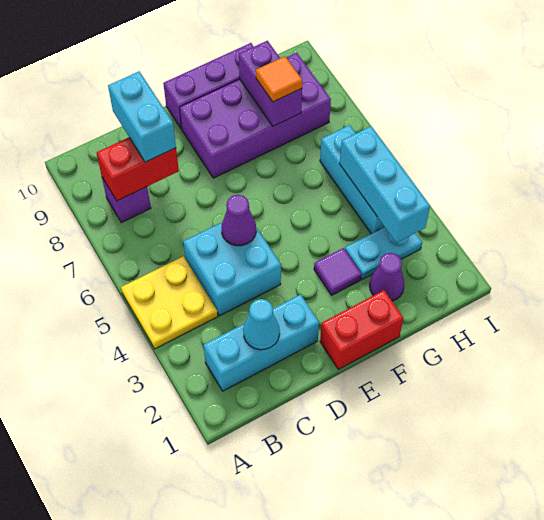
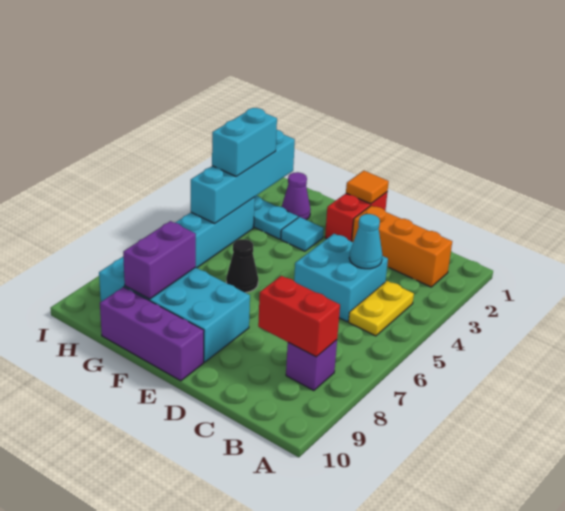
yellow plate A4:B5 level 1 -> yellow plate B4:B5 level 1
cyan brick B2:D2 level 1 -> orange brick B2:D2 level 1
cyan cone C2 level 2 -> cyan cone C4 level 2
cyan brick C8:C9 level 3 -> cyan brick H3:H4 level 3
purple cone D5 level 2 -> none
red brick E1:F1 level 1 -> red brick E1:E2 level 1
purple brick E8:H9 level 1 -> cyan brick E8:H9 level 1
purple tile F3 level 1 -> cyan tile F3 level 1
none -> black cone F6 level 1
orange tile G8 level 3 -> orange tile E1 level 2
cyan brick H3:H5 level 2 -> cyan brick H2:H5 level 2

